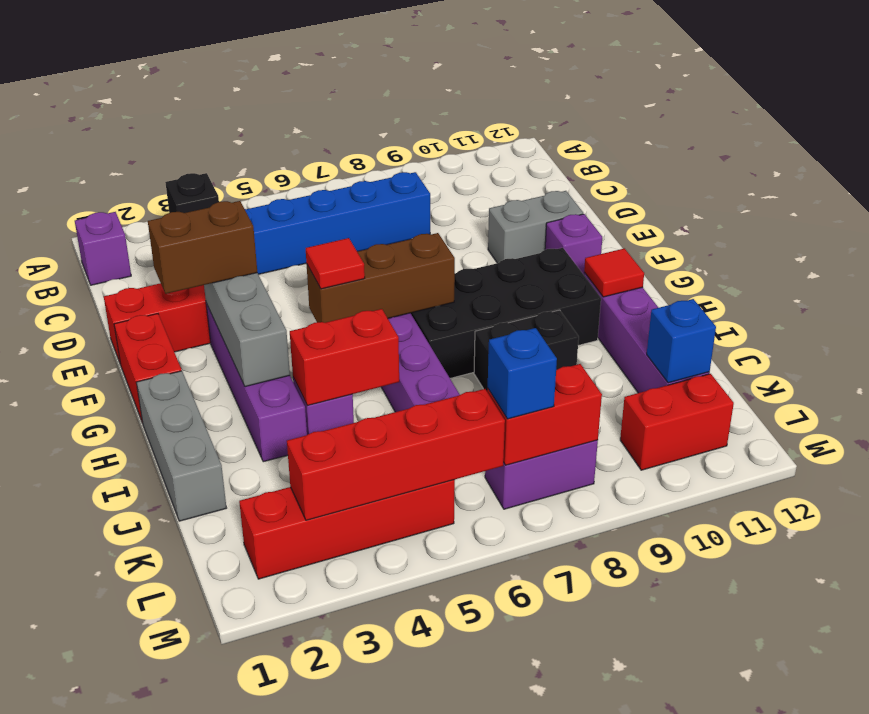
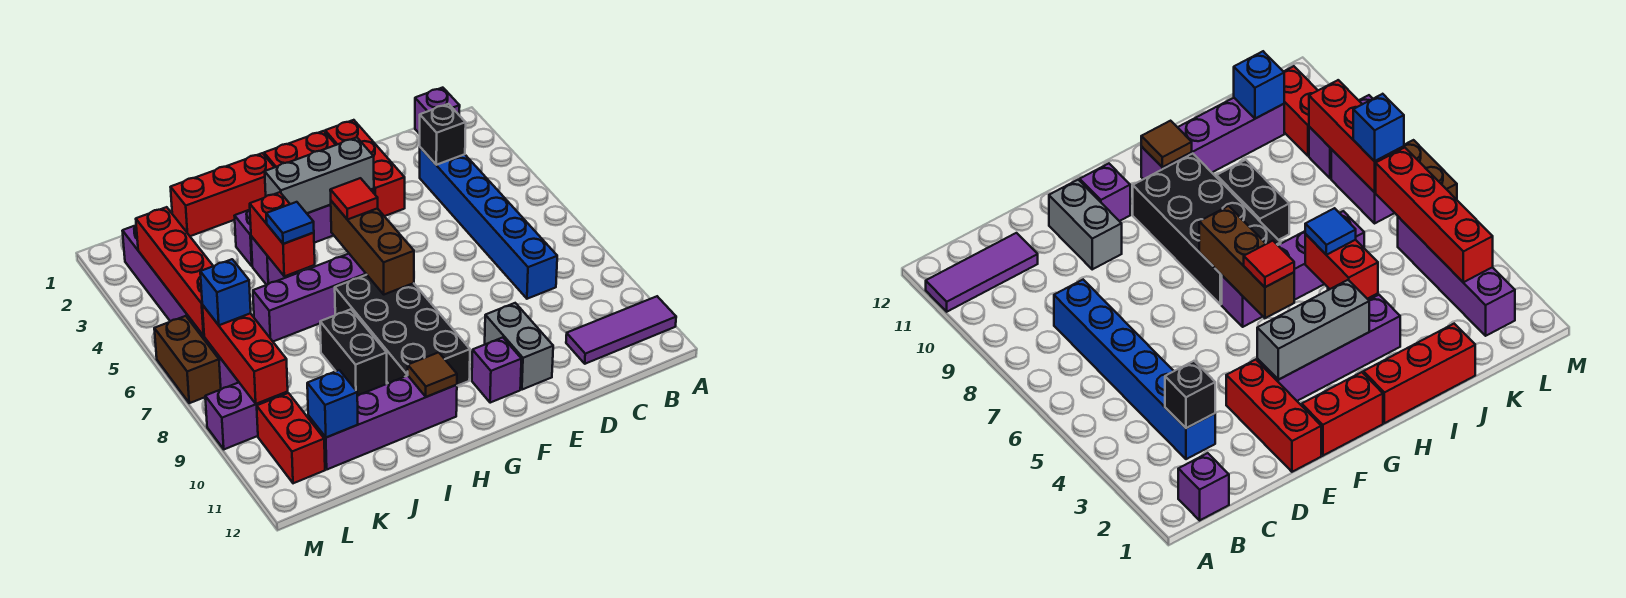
none -> purple tile A11:C11 level 1
brown brick F2:F3 level 3 -> brown brick M6:M7 level 1
grey brick H1:J1 level 1 -> red brick H1:J1 level 1
red tile H11 level 2 -> brown tile H11 level 2
none -> blue tile I5 level 3
red brick L2:L5 level 1 -> purple brick L2:L5 level 1
red brick L7:L8 level 2 -> red brick L7:L9 level 2
none -> purple brick L9:M9 level 1

